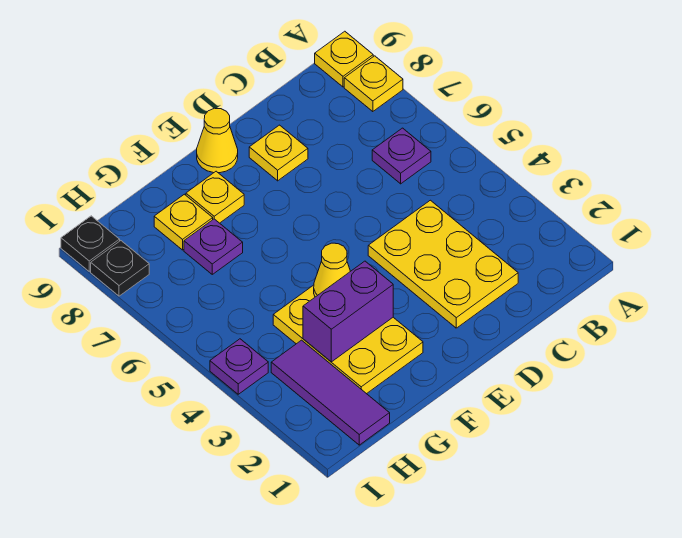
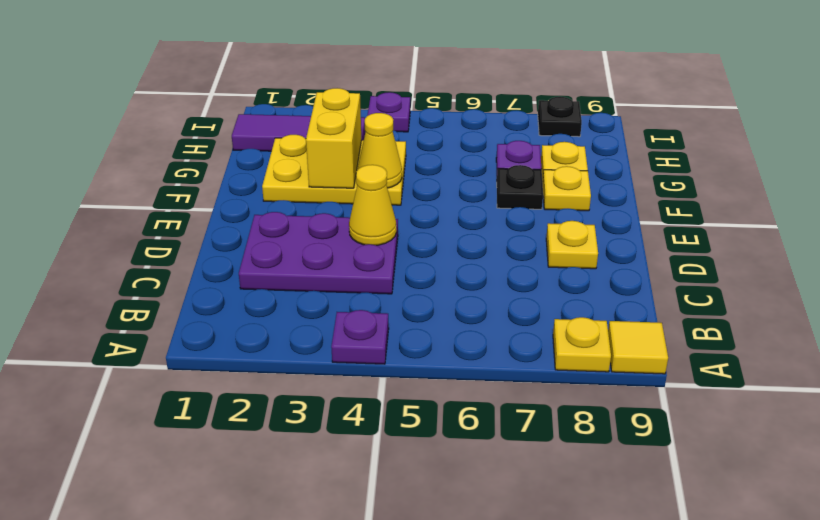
yellow plate A9 level 1 -> yellow tile A9 level 1
purple plate B6 level 1 -> purple plate A4 level 1
yellow plate C2:D4 level 1 -> purple plate C2:D4 level 1
yellow cone E9 level 1 -> yellow cone D4 level 2
purple brick F3:G3 level 2 -> yellow brick F3:G3 level 2
black plate I9 level 1 -> black plate F7 level 1

